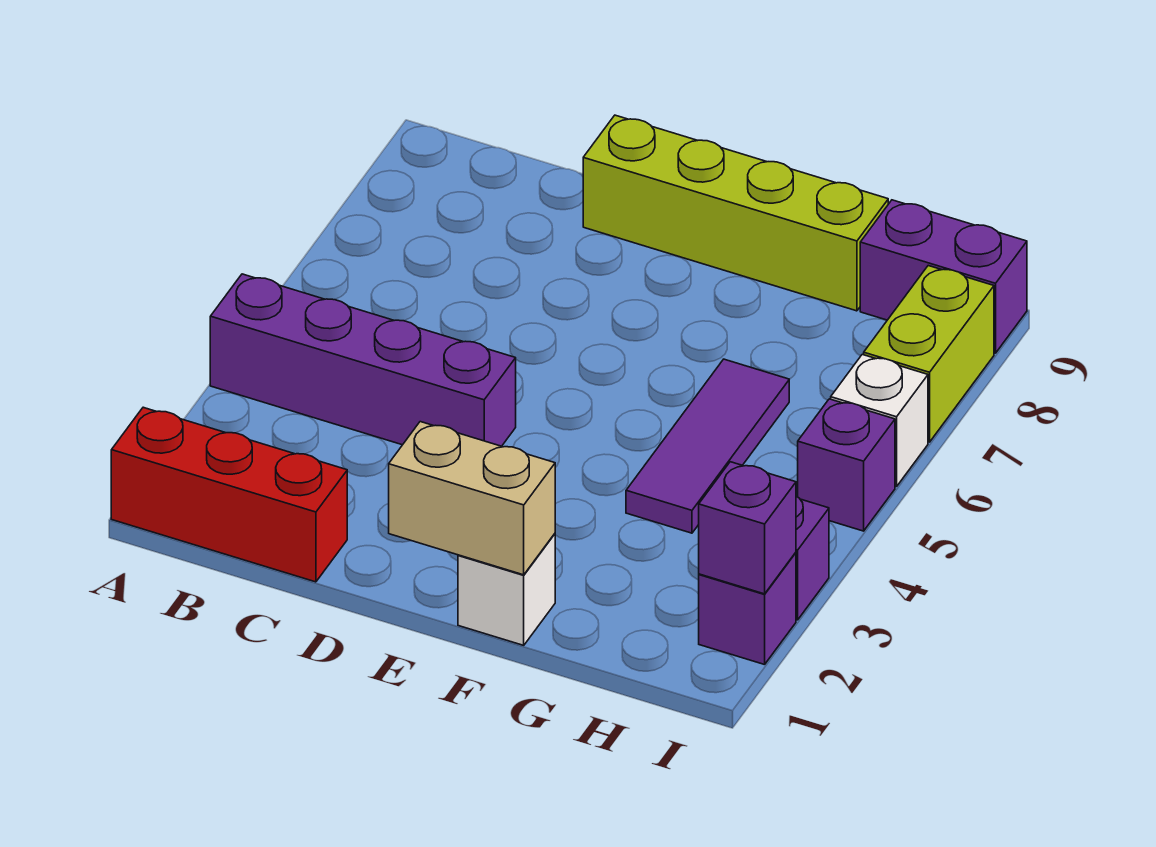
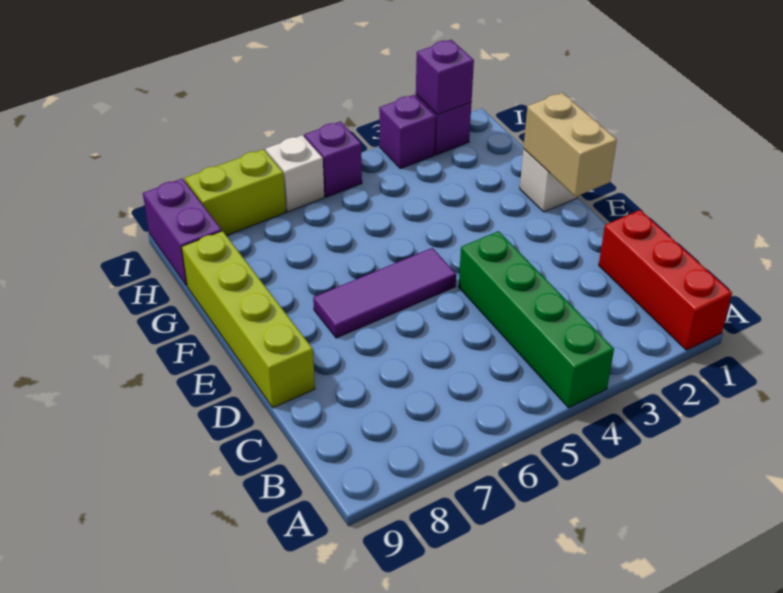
purple brick A4:D4 level 1 -> green brick A4:D4 level 1
purple tile G4:G6 level 1 -> purple tile E5:E7 level 1

